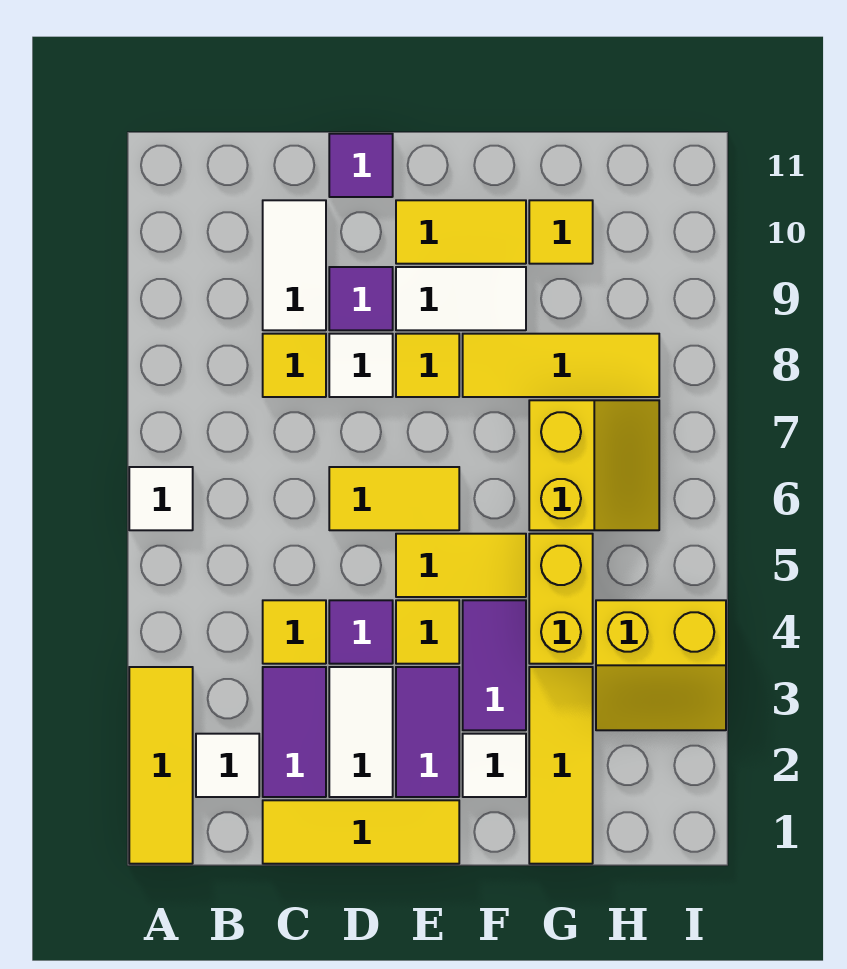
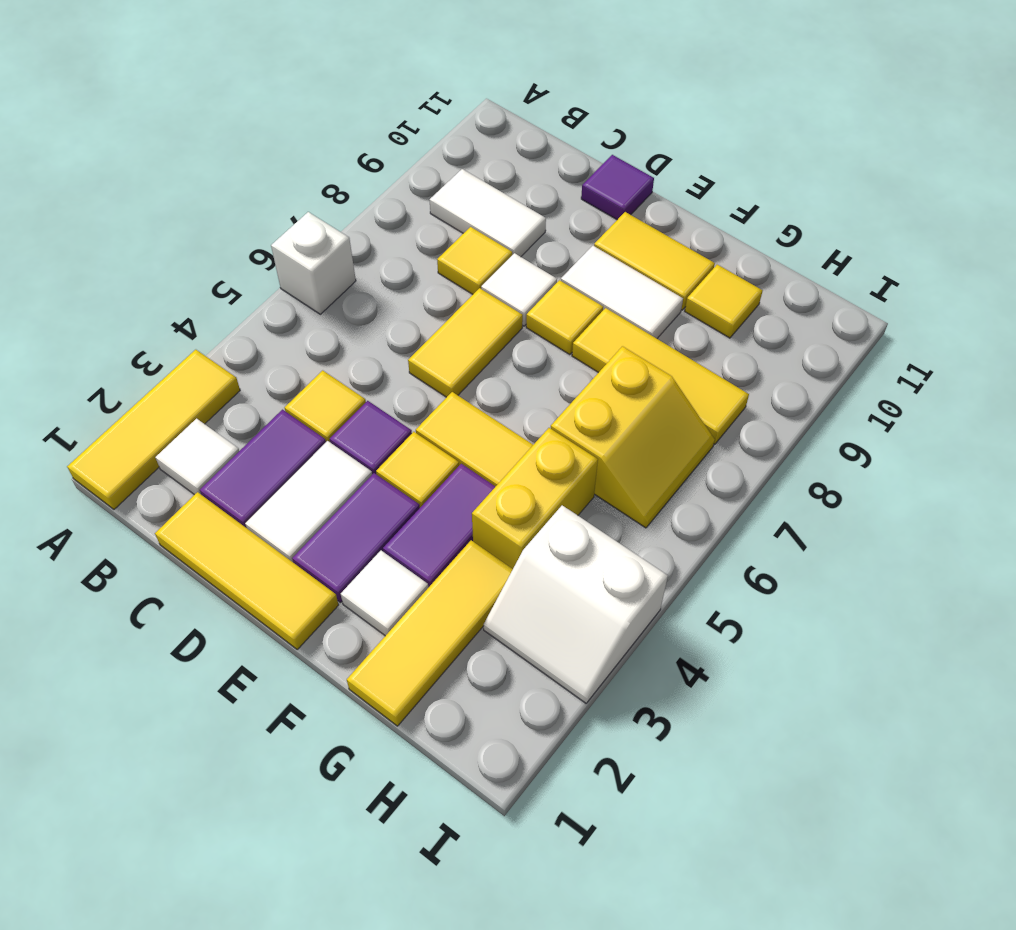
white tile A6 level 1 -> white brick A6 level 1
white tile C9:C10 level 1 -> white tile B9:C9 level 1
yellow tile D6:E6 level 1 -> yellow tile D6:D7 level 1
purple tile D9 level 1 -> none
yellow slope H3:I4 level 1 top 4 -> white slope H3:I4 level 1 top 4

